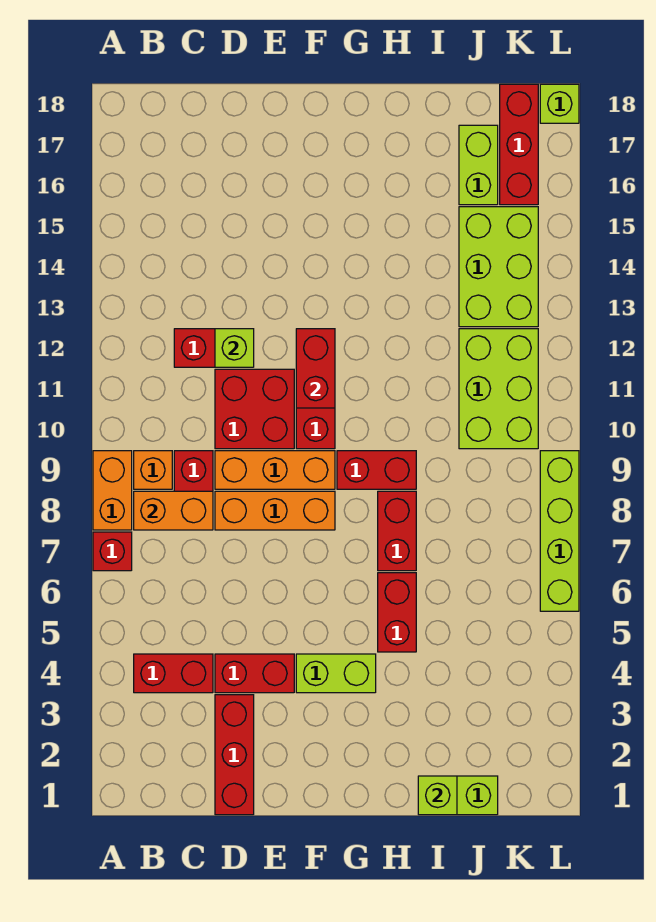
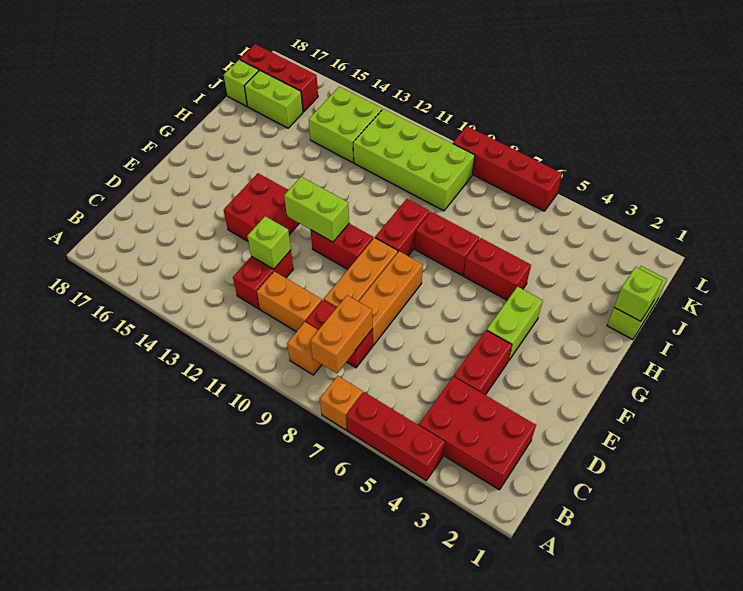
red brick A7 level 1 -> orange brick A7 level 1
orange brick A8:A9 level 1 -> orange brick C10:C11 level 1
red brick B4:C4 level 1 -> red brick B2:C4 level 1
red brick D1:D3 level 1 -> red brick A4:A6 level 1
red brick D10:E11 level 1 -> red brick E13:F14 level 1
red brick F11:F12 level 2 -> lime brick F11:F12 level 2
lime brick J10:K12 level 1 -> lime brick J9:K12 level 1
lime brick J13:K15 level 1 -> lime brick J13:K14 level 1
lime brick L6:L9 level 1 -> red brick L6:L9 level 1
lime brick L18 level 1 -> lime brick J18 level 1

